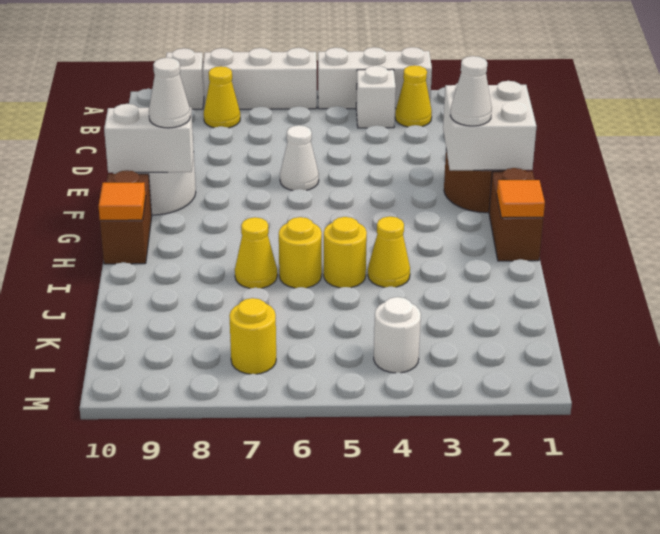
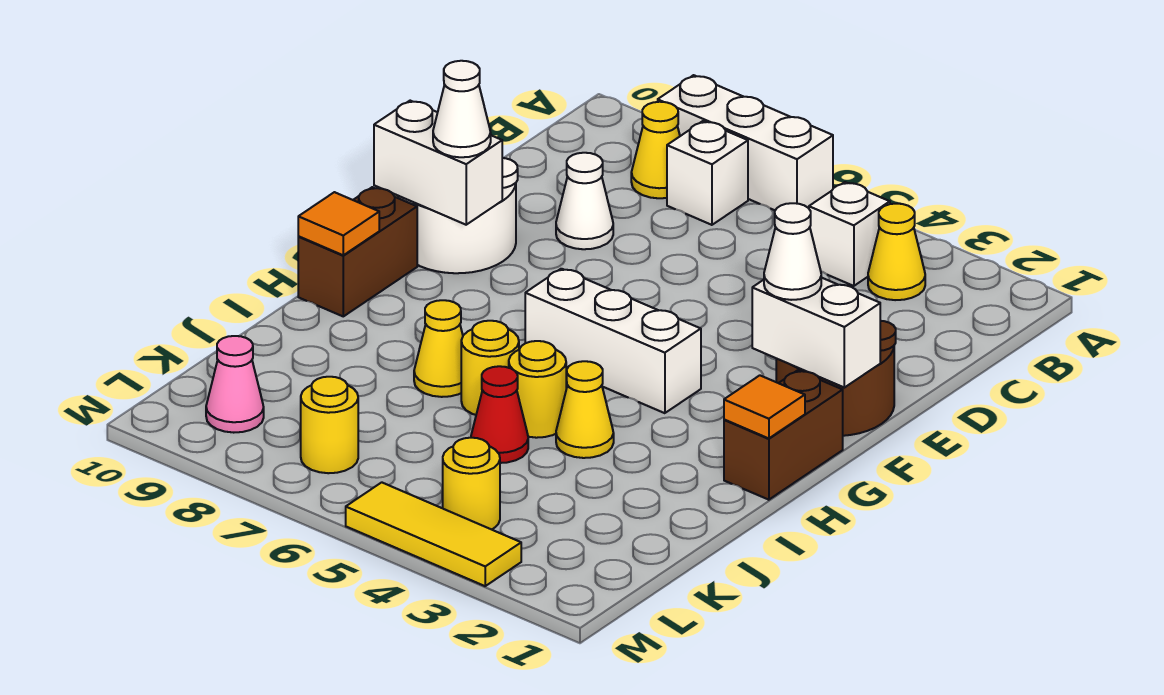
white brick A3:A5 level 1 -> white brick G4:G6 level 1
white brick A9 level 1 -> white brick B7 level 1
white brick E1:F2 level 2 -> white brick F1:F2 level 2
white cone E6 level 1 -> white cone D8 level 1
none -> red cone J5 level 1
white round brick L4 level 1 -> yellow round brick L4 level 1
none -> pink cone L9 level 1
none -> yellow tile M3:M5 level 1

